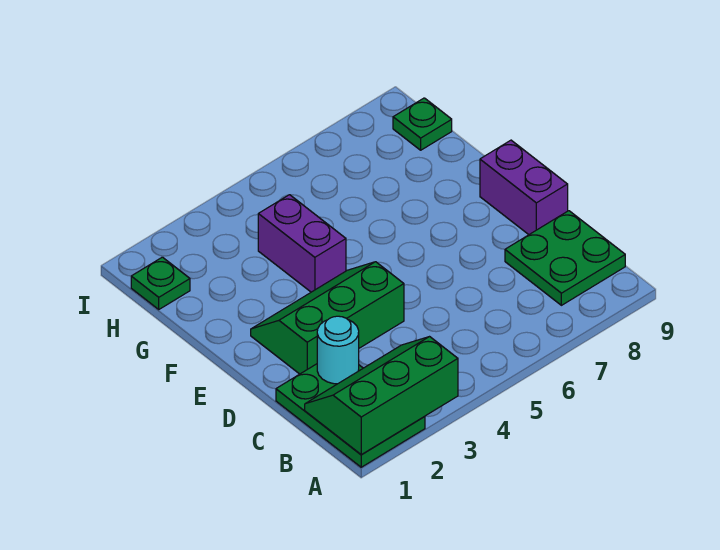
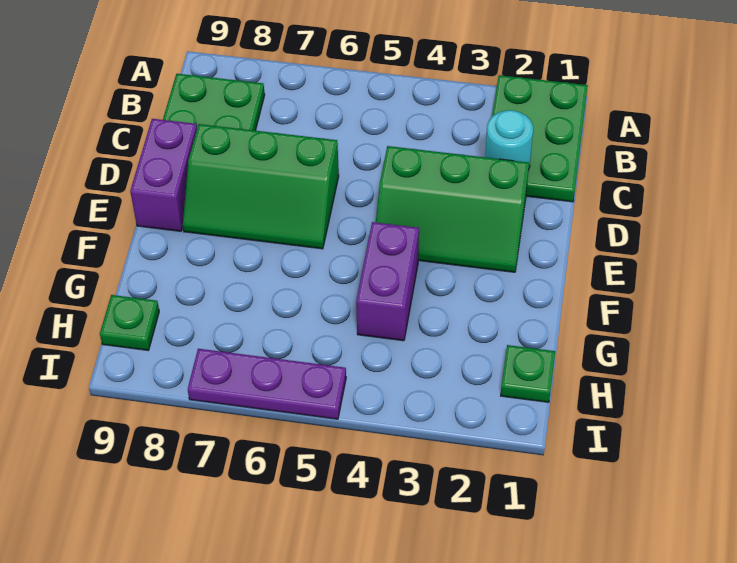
green slope A1:B3 level 2 top A -> green slope D6:E8 level 1 top D
none -> purple plate I5:I7 level 1

